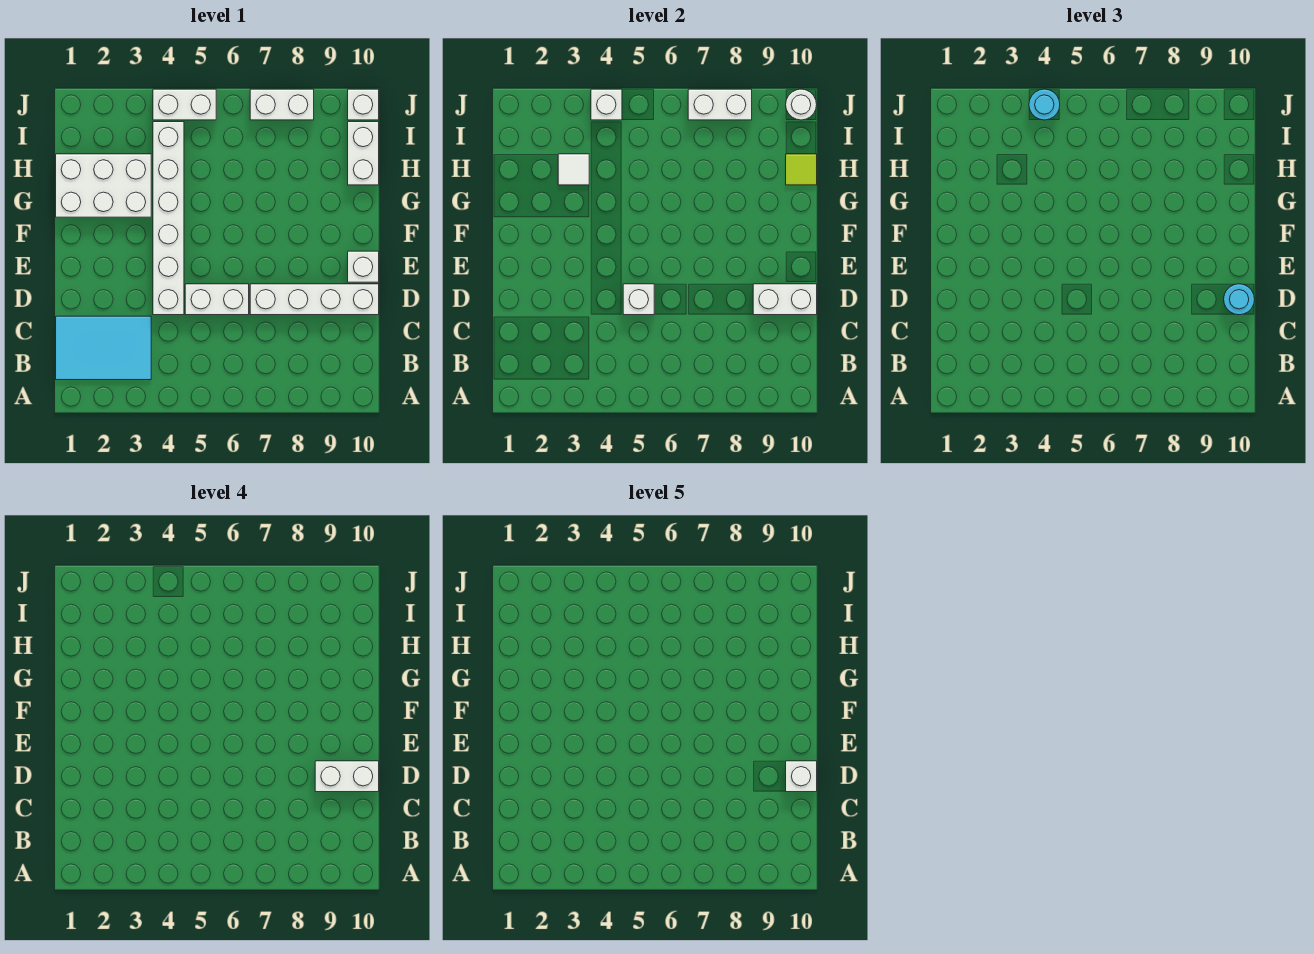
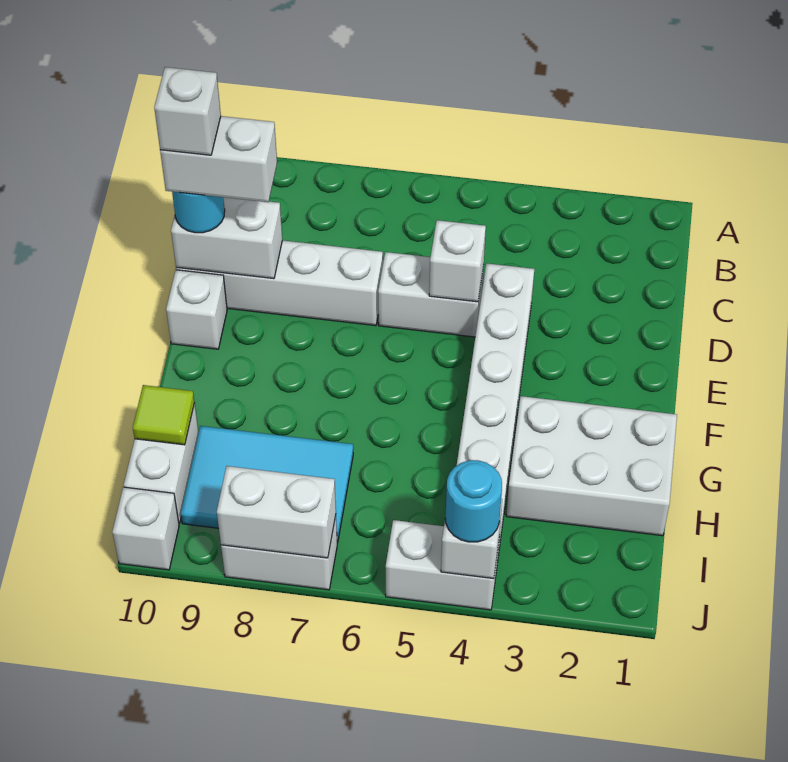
cyan tile B1:C3 level 1 -> cyan tile H7:I9 level 1
white tile H3 level 2 -> none
white round brick J10 level 2 -> none

